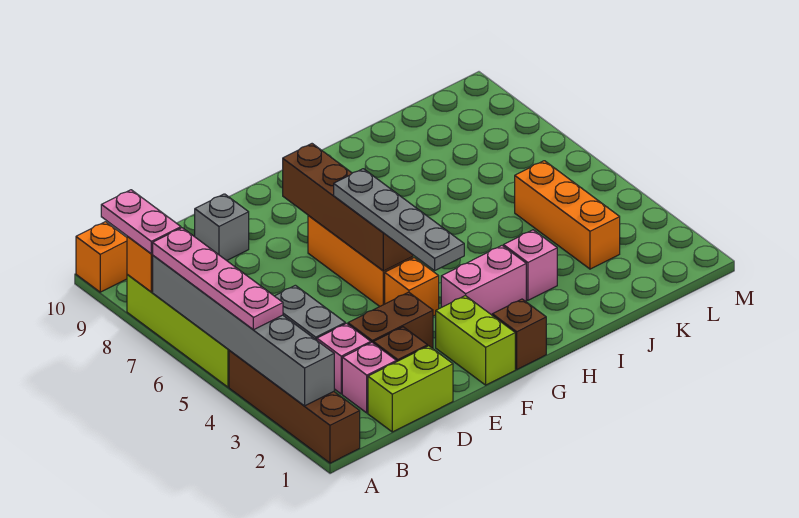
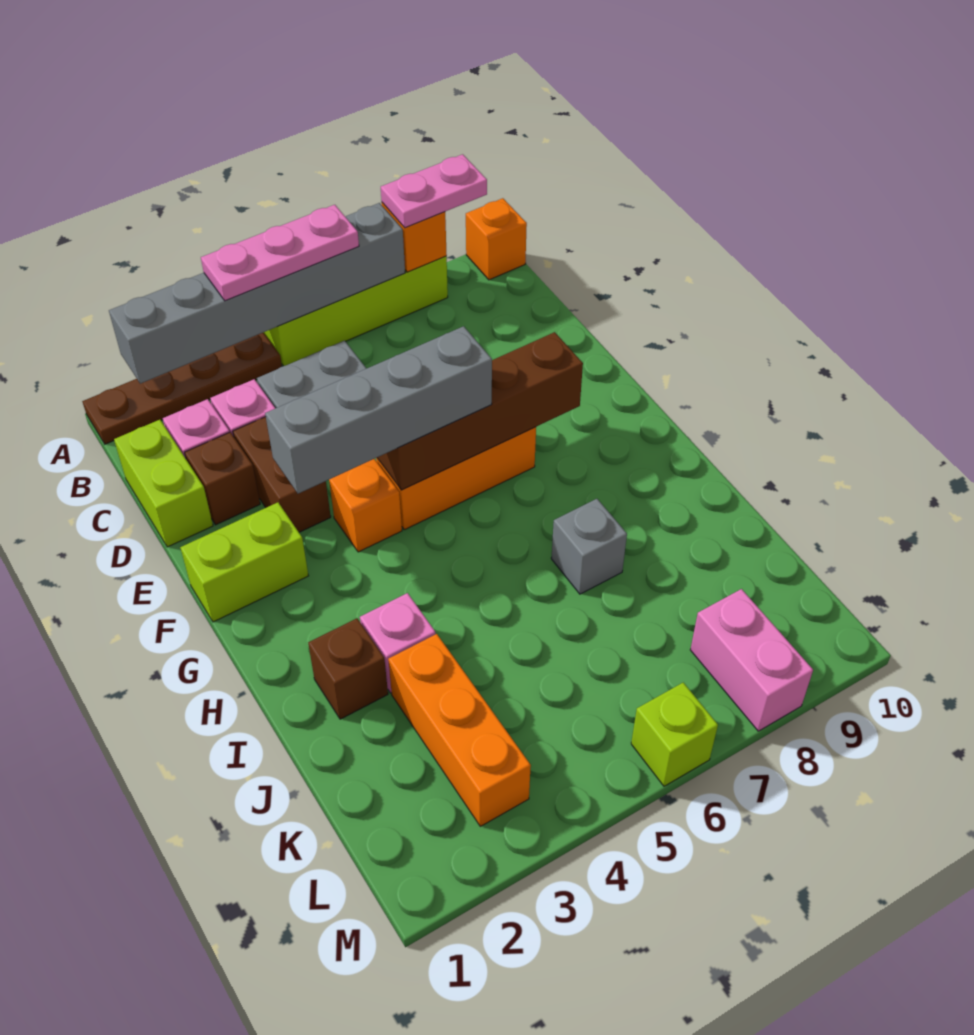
brown brick A1:A4 level 1 -> brown plate A1:A4 level 1
pink plate A4:A7 level 3 -> pink plate A4:A6 level 3
grey brick D9 level 1 -> grey brick I7 level 1
grey plate F3:F6 level 3 -> grey brick F3:F6 level 3
brown brick G1 level 1 -> brown brick I2 level 1
pink brick G3:H3 level 1 -> pink brick L8:M8 level 1
orange brick K3:K5 level 1 -> orange brick J3:L3 level 1
none -> lime brick M6 level 1

